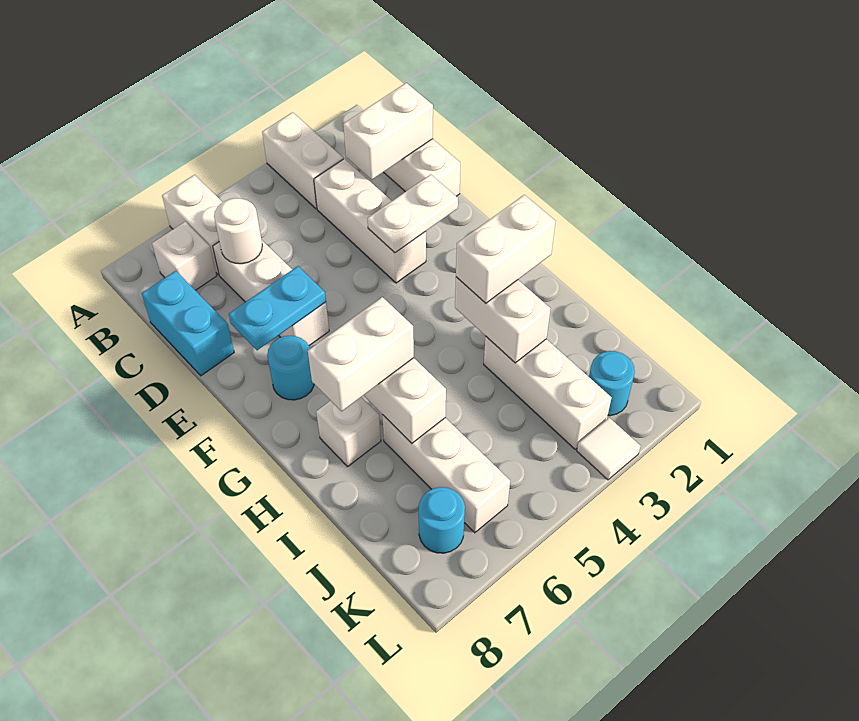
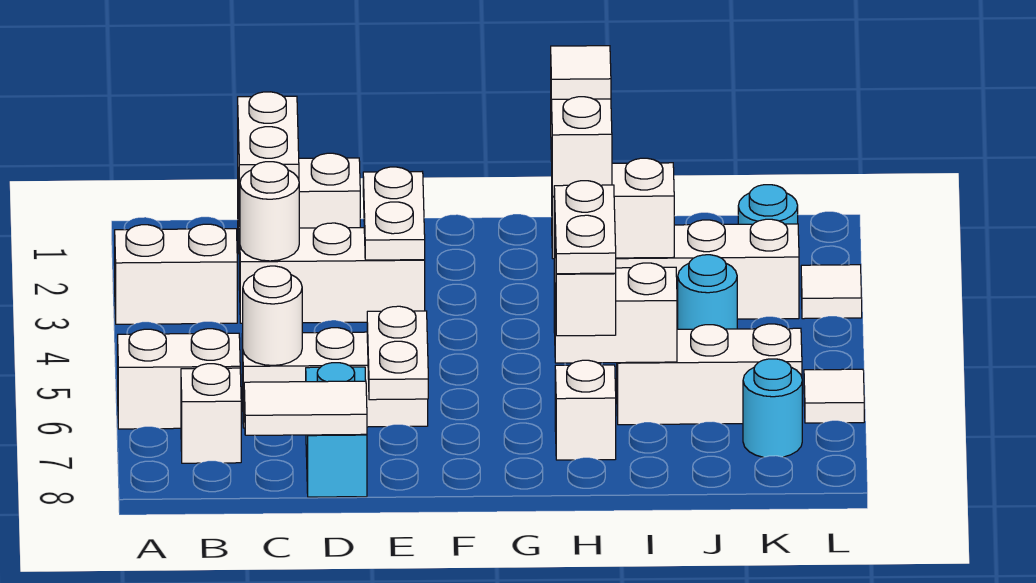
none -> white round brick C3 level 2
cyan brick C8:D8 level 1 -> cyan brick D7:D8 level 1
none -> white tile C8:D8 level 2
cyan plate E6:E7 level 2 -> white plate E6:E7 level 2
cyan round brick F7 level 1 -> cyan round brick J4 level 1
none -> white tile H2 level 4
none -> white plate H6:H7 level 4
none -> white tile L6 level 1

